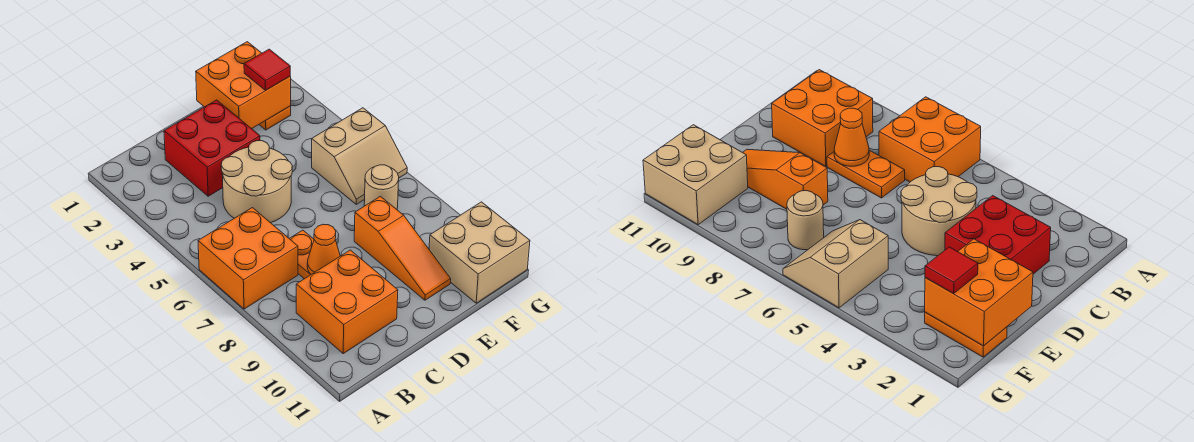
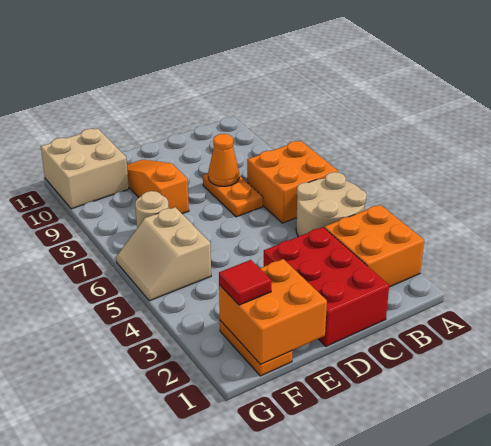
orange brick B9:C10 level 1 -> orange brick A2:B3 level 1
red brick C2:D3 level 1 -> red brick C1:D3 level 1
tan round brick C4:D5 level 1 -> tan round brick A4:B5 level 1
tan slope F5:G6 level 1 top 5 -> tan slope F5:G6 level 1 top F

